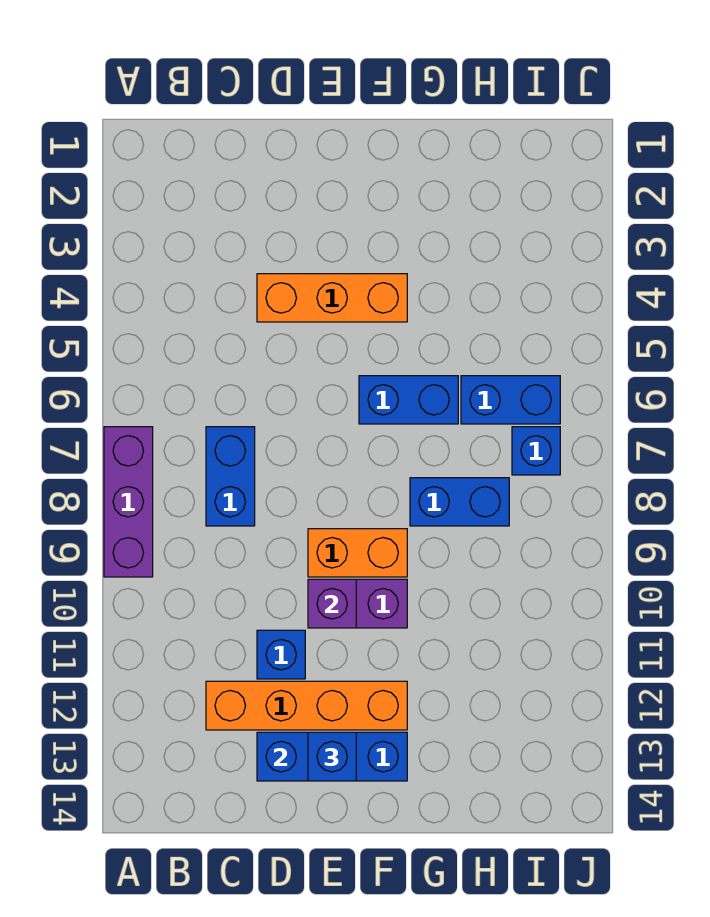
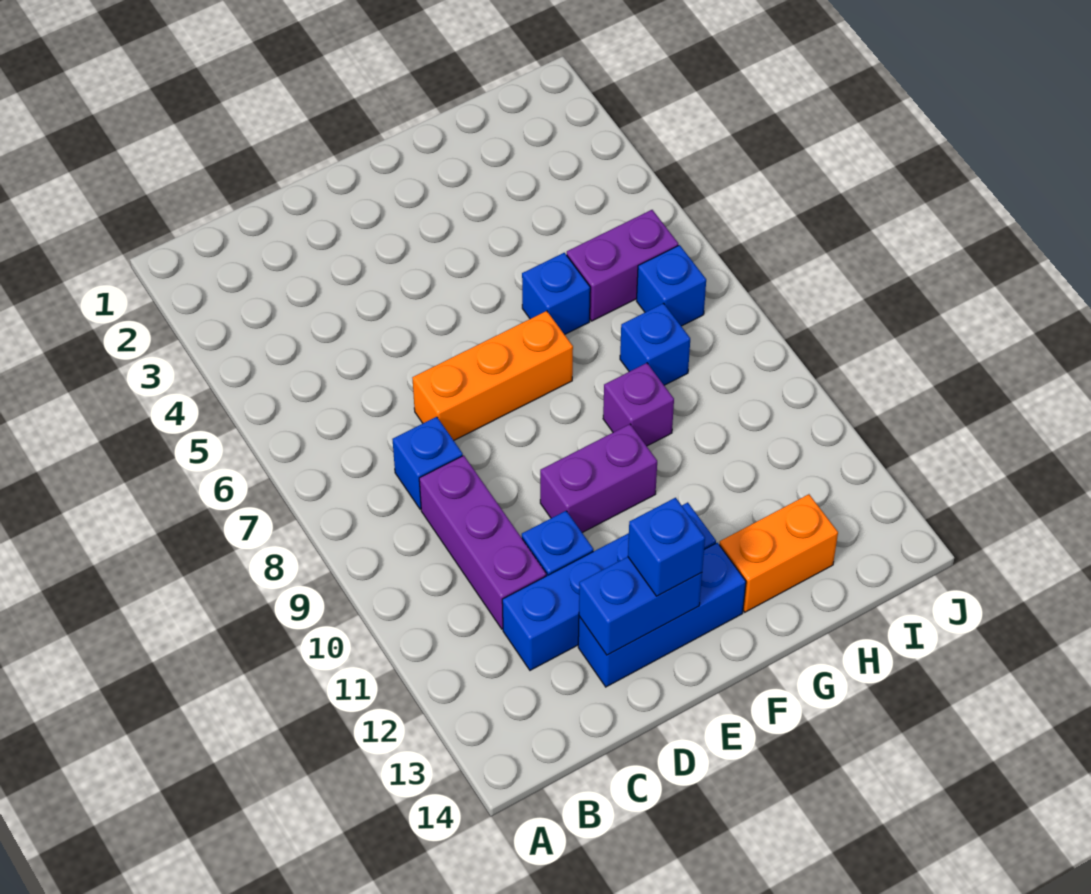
purple brick A7:A9 level 1 -> purple brick C9:C11 level 1
blue brick C7:C8 level 1 -> blue brick C8 level 1
orange brick C12:F12 level 1 -> blue brick C12:F12 level 1
orange brick D4:F4 level 1 -> orange brick D7:F7 level 1
orange brick E9:F9 level 1 -> orange brick G13:H13 level 1
purple brick E10 level 2 -> purple brick G9 level 1
blue brick F6:G6 level 1 -> blue brick G6 level 1
blue brick G8:H8 level 1 -> blue brick H8 level 1
blue brick H6:I6 level 1 -> purple brick H6:I6 level 1

